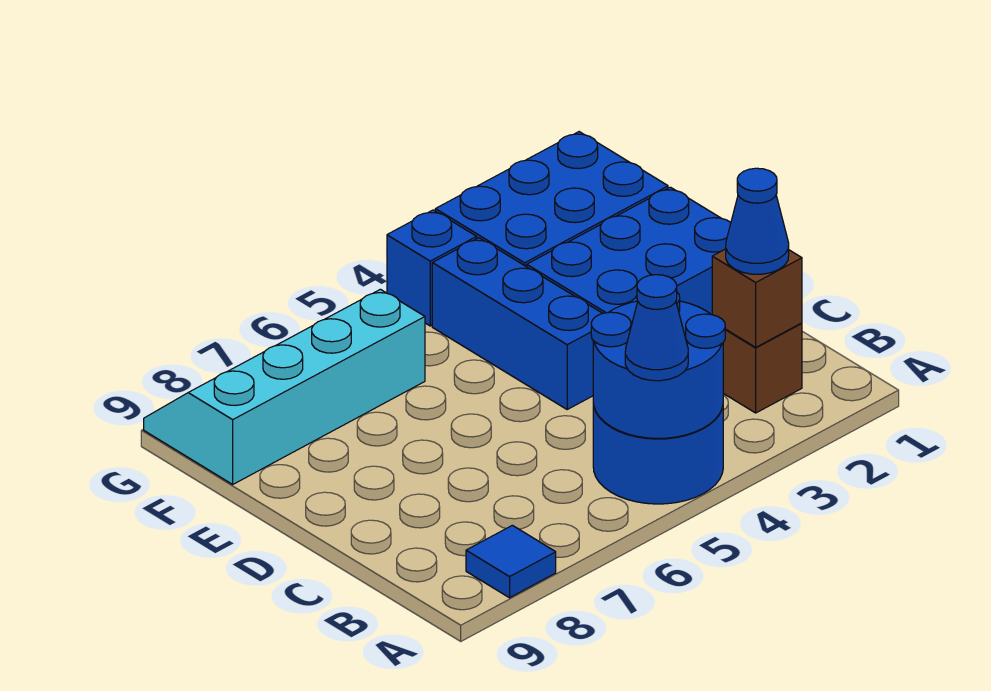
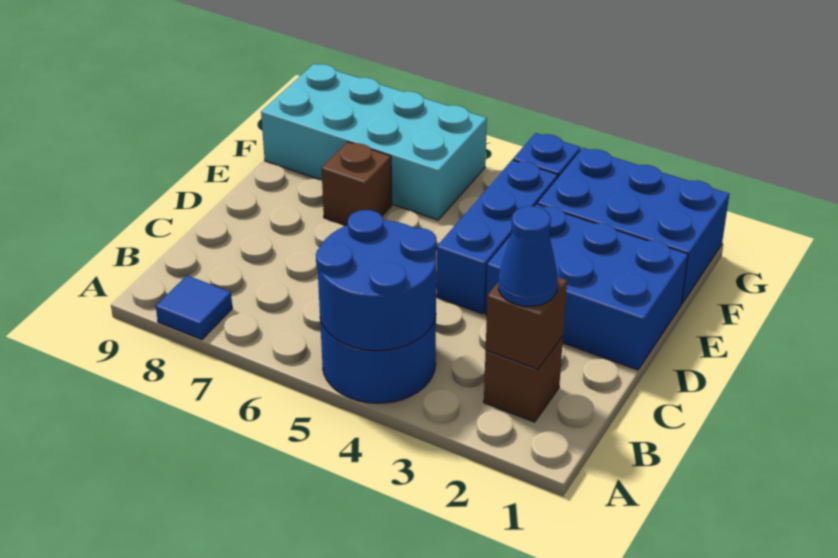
blue cone A5 level 3 -> none
none -> brown brick E7 level 1
cyan slope F6:G9 level 1 top F -> cyan brick F6:G9 level 1

